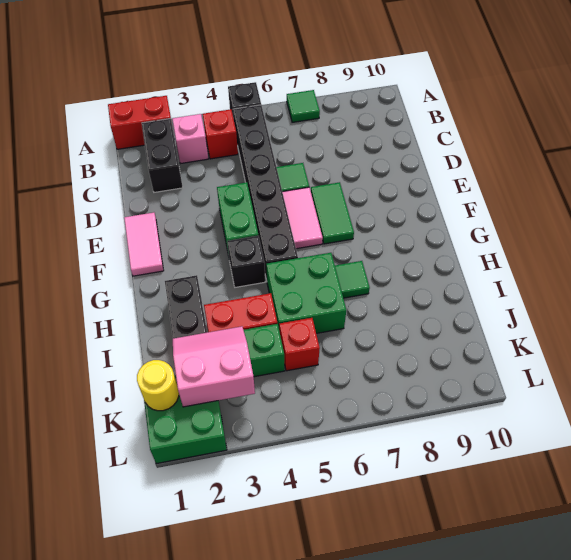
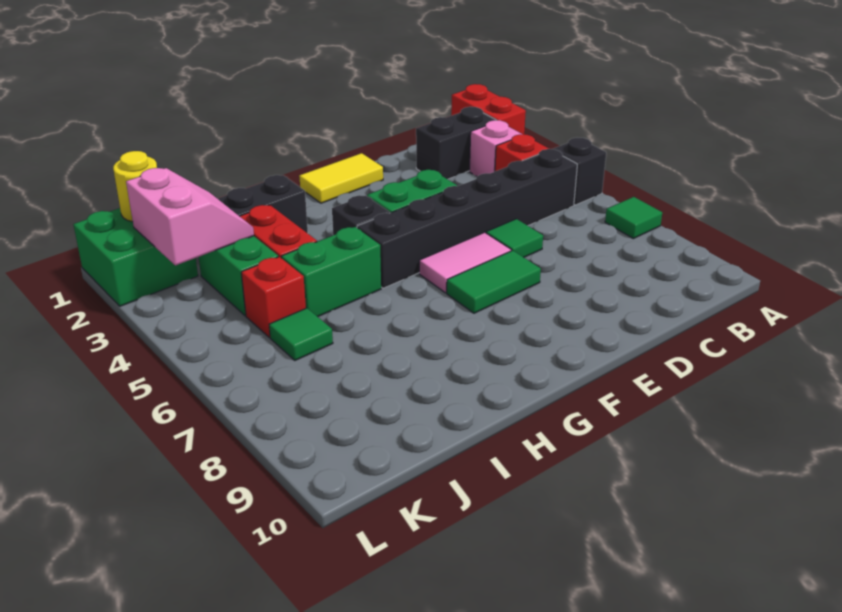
pink tile E1:F1 level 1 -> yellow tile E1:F1 level 1
green brick H5:I6 level 1 -> green brick H5:I5 level 1
green tile H7 level 1 -> green tile J6 level 1

